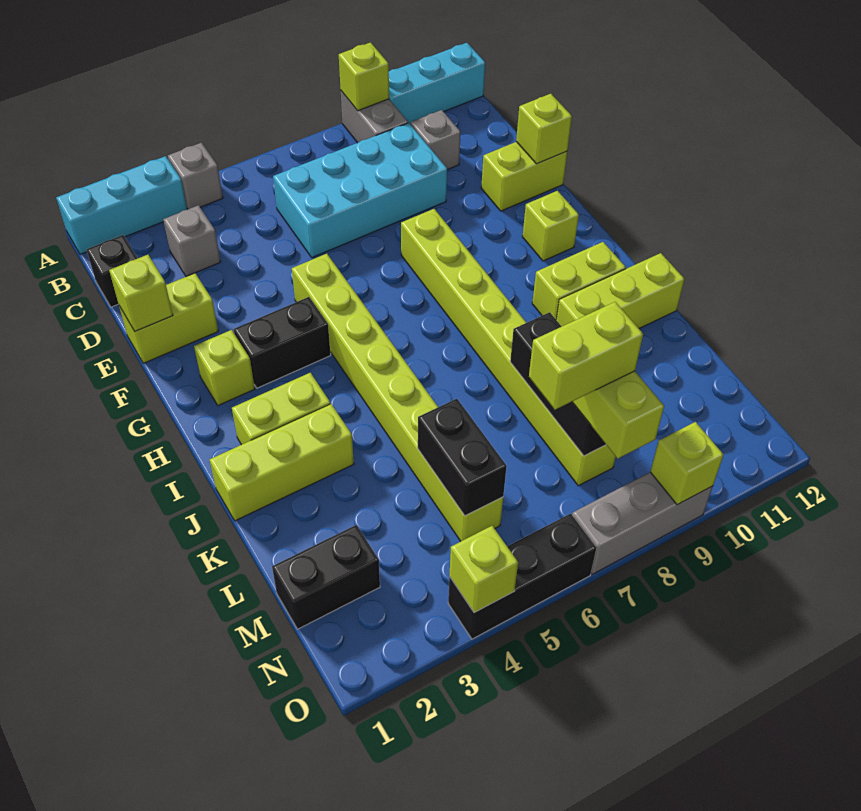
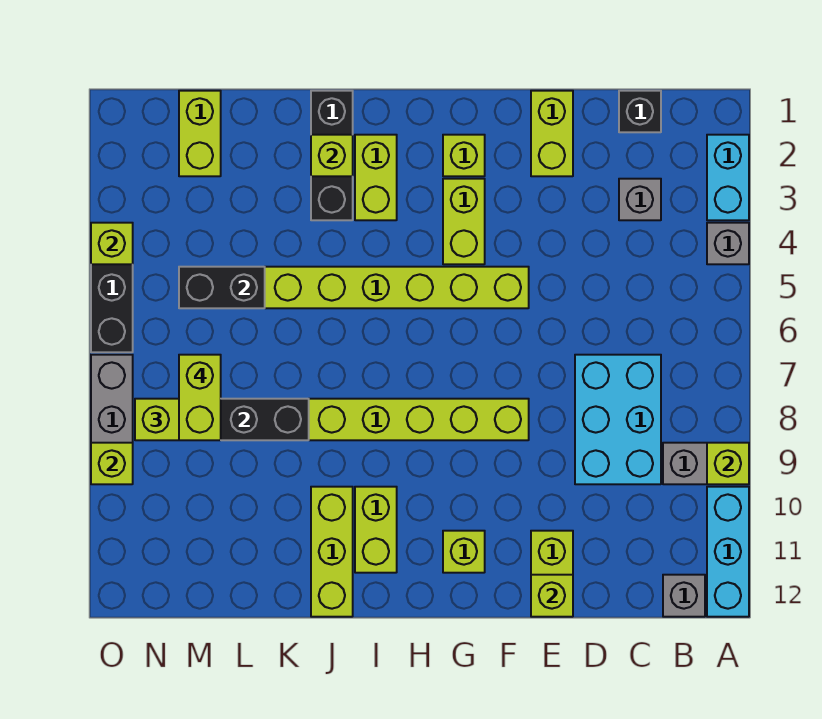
cyan brick A1:A3 level 1 -> cyan brick A2:A3 level 1
cyan brick C6:D9 level 1 -> cyan brick C7:D9 level 1
grey brick C10 level 1 -> grey brick B12 level 1
lime brick E1 level 2 -> lime brick J2 level 2
black brick G3:G4 level 1 -> lime brick G3:G4 level 1
lime brick J1:J3 level 1 -> black brick J1:J3 level 1
black brick M1:M2 level 1 -> lime brick M1:M2 level 1

